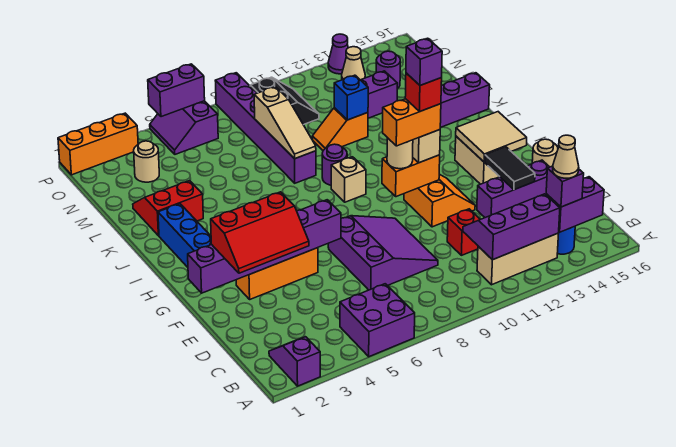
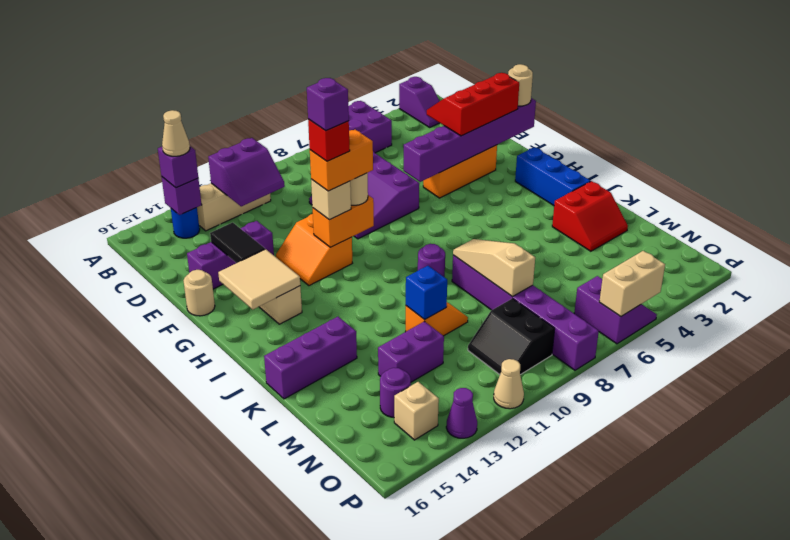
purple slope B11:C13 level 2 top B -> purple slope B11:C12 level 2 top B
purple brick B14:B15 level 2 -> purple brick B14 level 2
red brick D11 level 1 -> none
tan brick I9 level 1 -> tan brick O14 level 1
tan round brick N3 level 1 -> tan round brick F1 level 3
tan cone O13 level 1 -> tan cone P11 level 1
orange brick P1:P3 level 1 -> none
purple brick P5:P6 level 2 -> tan brick P5:P6 level 2

